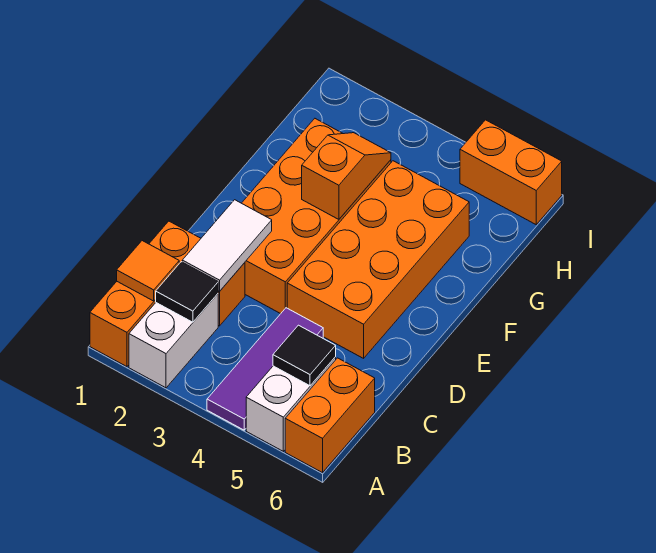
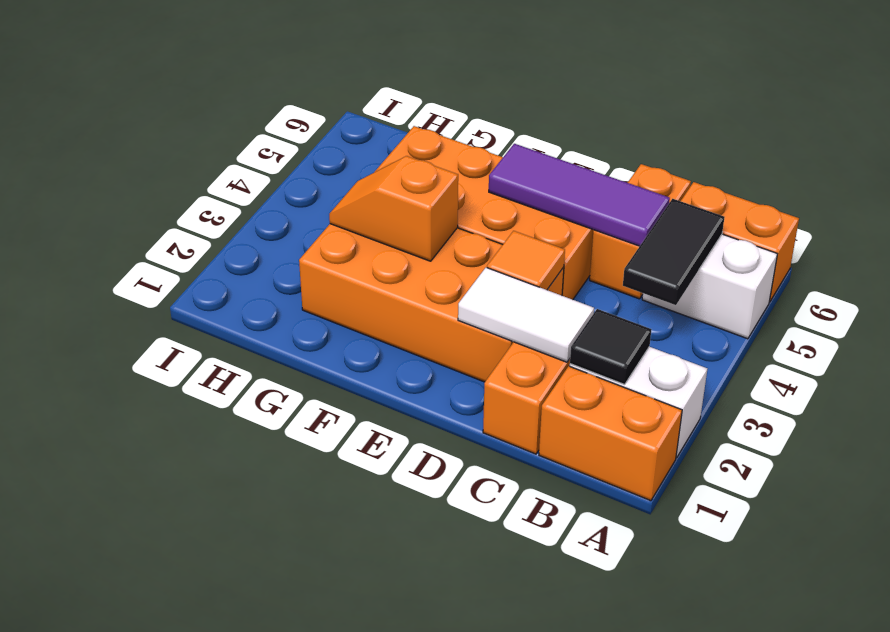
purple tile A4:C4 level 1 -> purple tile C5:E5 level 2
orange tile B1 level 2 -> orange tile D3 level 2
black tile B5 level 2 -> black tile B4:B5 level 2
orange brick I5:I6 level 1 -> orange brick C5:C6 level 1

